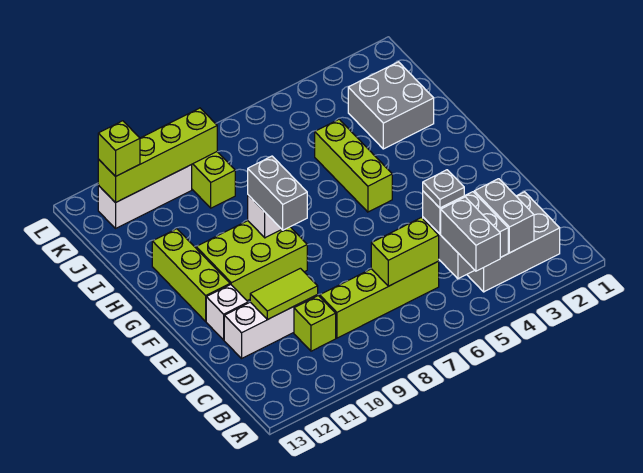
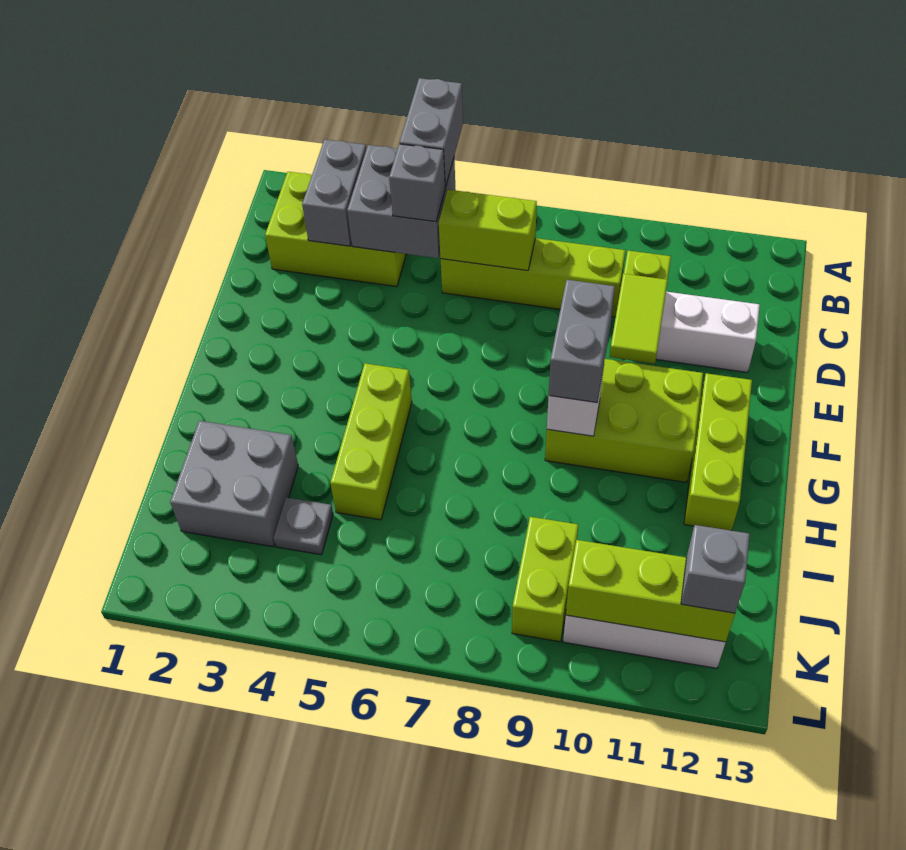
grey brick B2:C4 level 1 -> lime brick B2:C4 level 1
grey plate C5 level 4 -> grey plate J4 level 1
lime tile D10:D11 level 2 -> lime tile D10:E10 level 2
white brick E12 level 1 -> none
lime brick K9:K12 level 2 -> lime brick K10:K12 level 2
lime brick K12 level 3 -> grey brick K12 level 3

